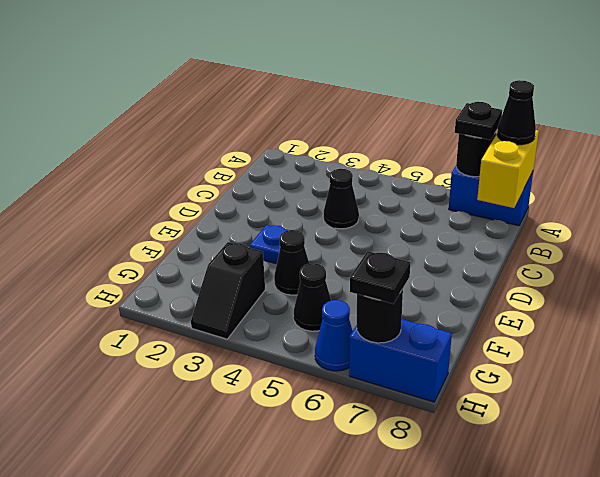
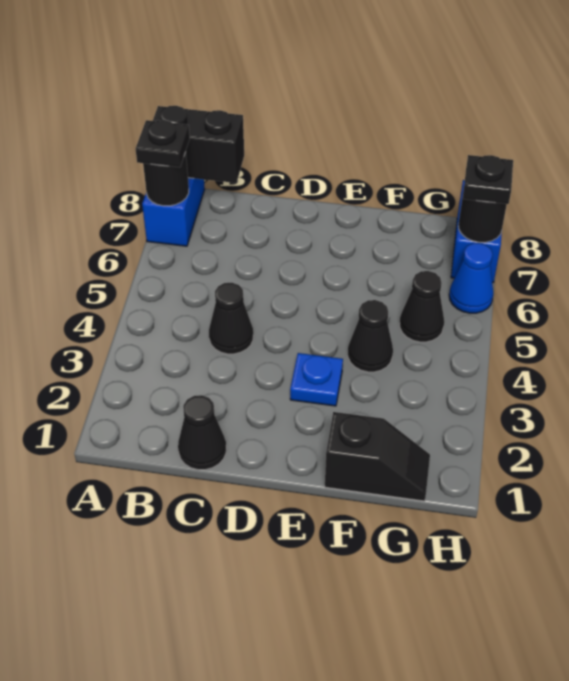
yellow brick A8:B8 level 2 -> black brick A8:B8 level 2
black cone A8 level 3 -> black cone C1 level 1
black slope G3:H3 level 1 top G -> black slope F1:G1 level 1 top F

